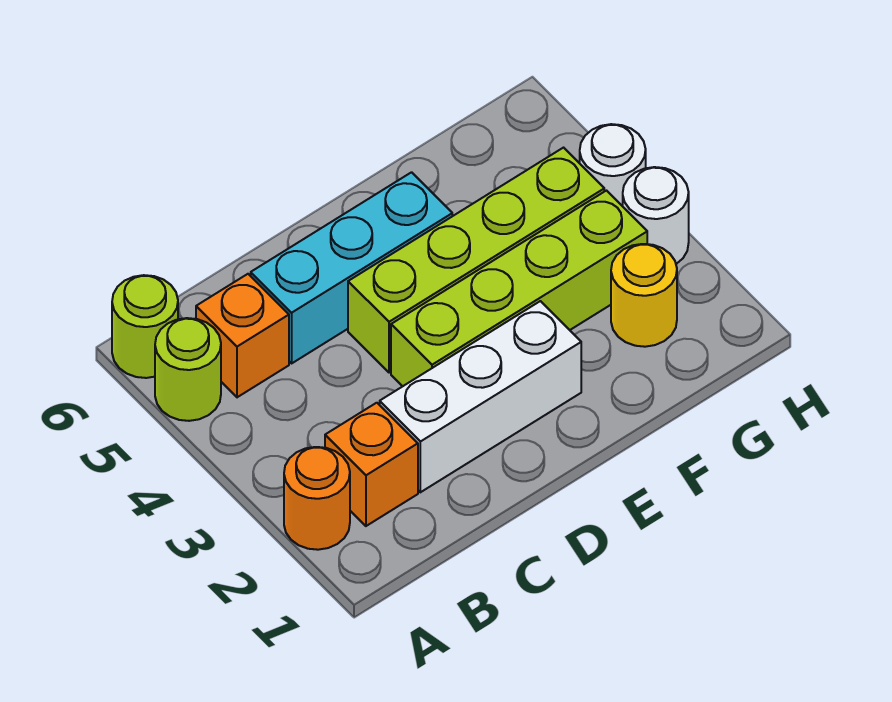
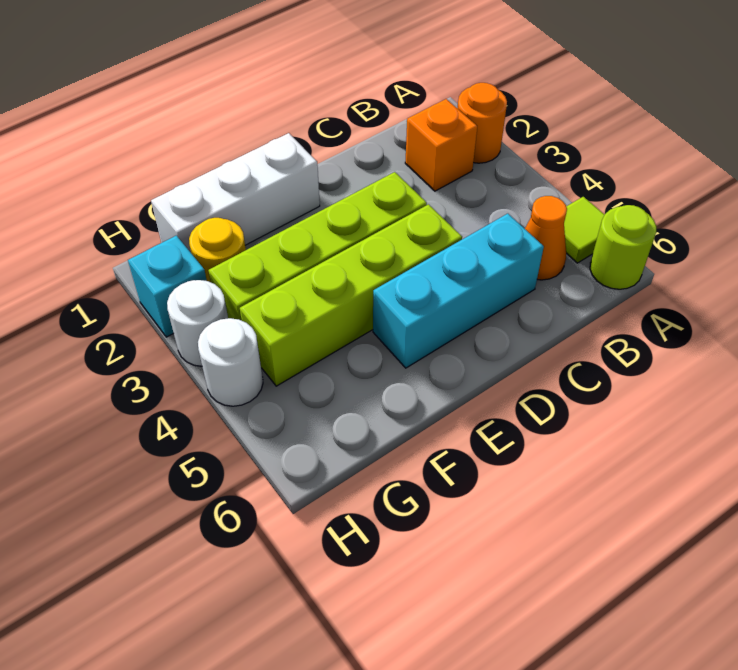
lime round brick A5 level 1 -> lime tile A5 level 1
orange brick B5 level 1 -> orange cone B5 level 1
white brick C2:E2 level 1 -> white brick E1:G1 level 1
none -> cyan brick H2 level 1

